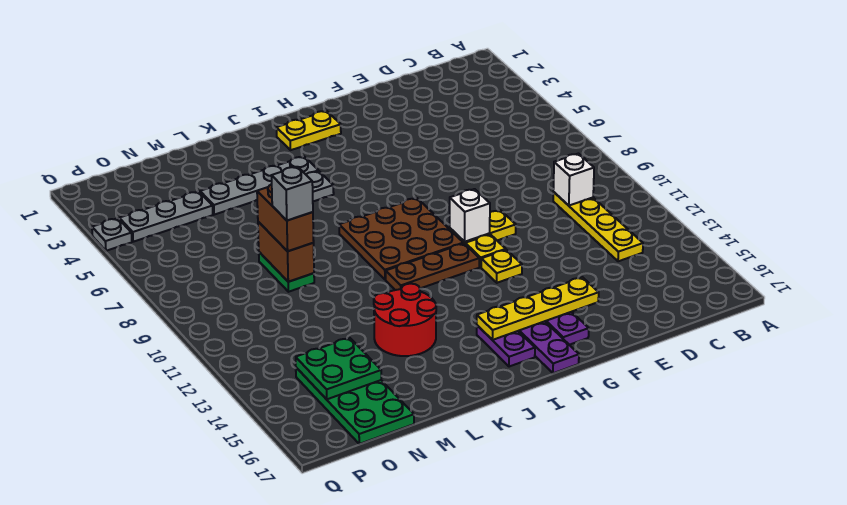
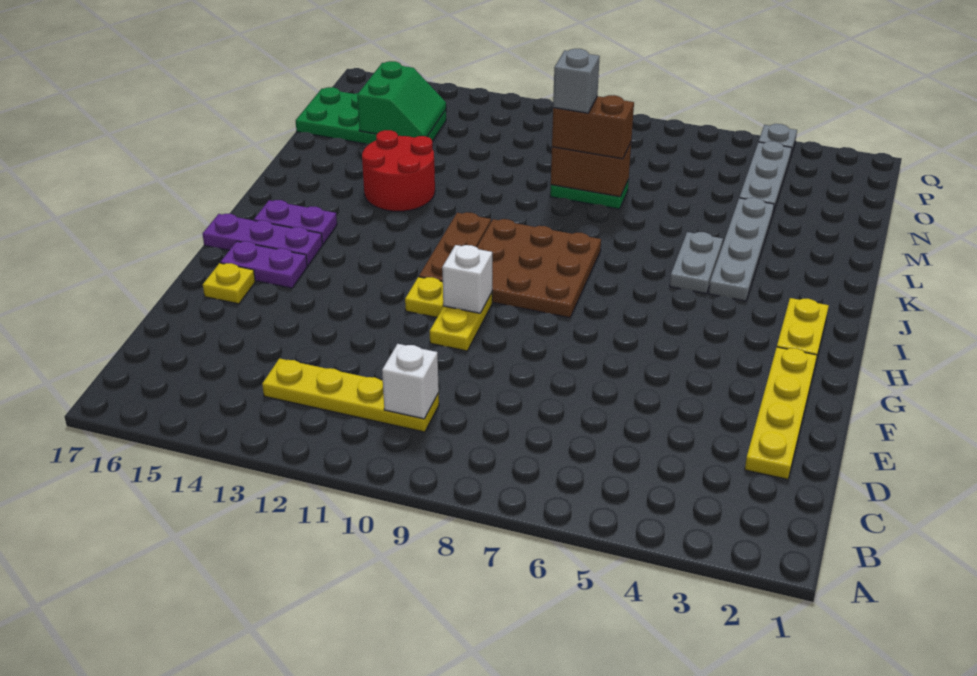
yellow plate F15:I15 level 2 -> yellow plate D2:G2 level 1
yellow plate G12 level 1 -> yellow plate F16 level 1
green plate N14:O15 level 2 -> green slope N14:O15 level 2 top 15

